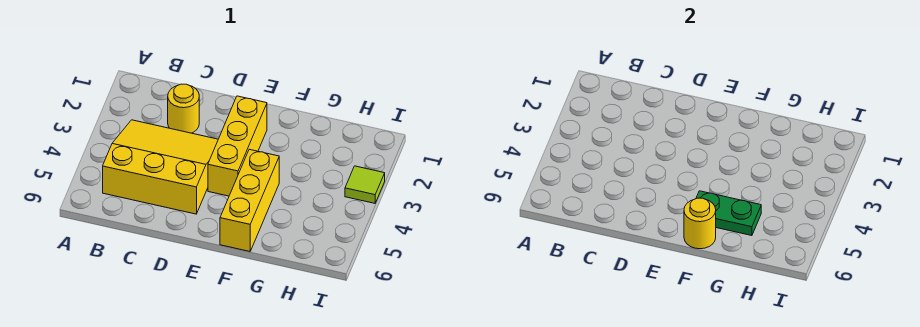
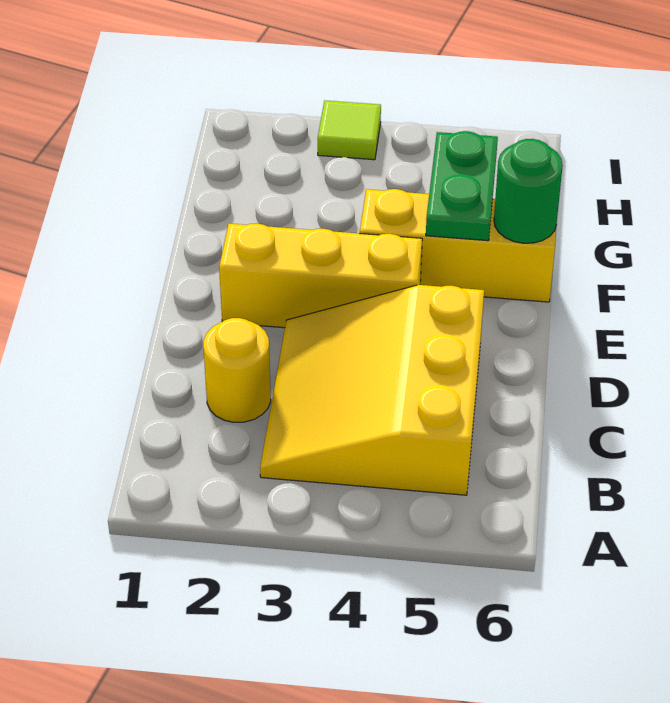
yellow round brick F6 level 2 -> green round brick F6 level 2

